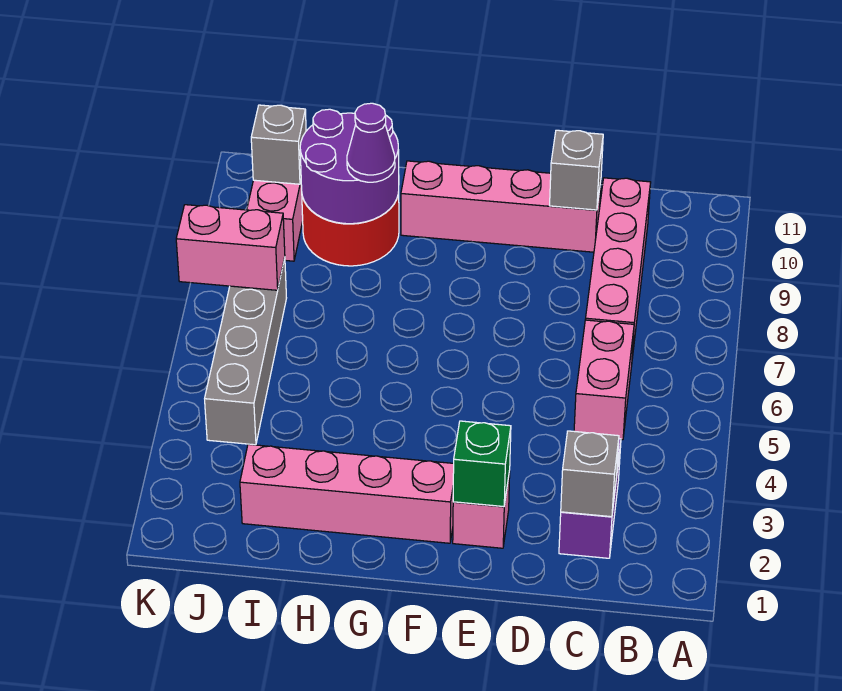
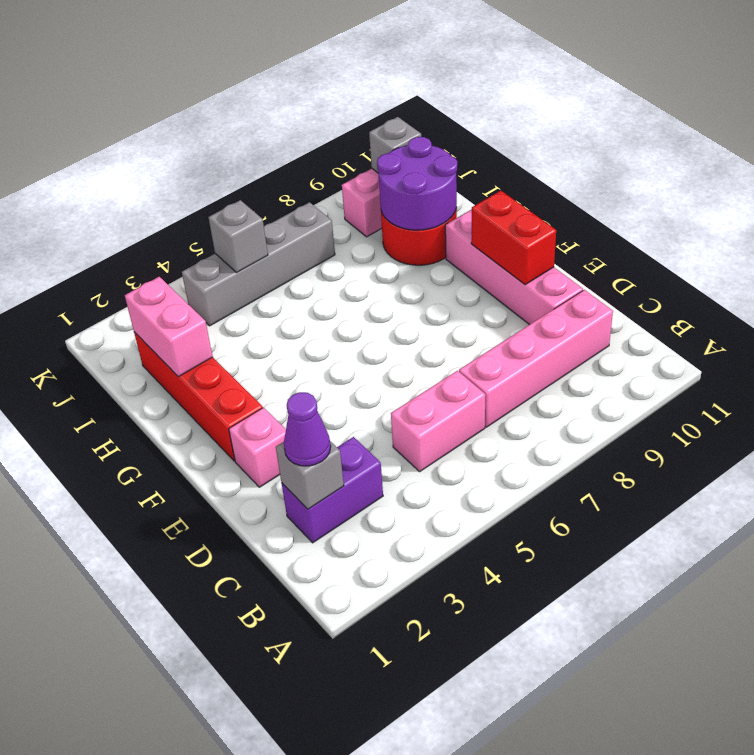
grey brick D10 level 2 -> grey brick J5 level 2
green brick E2 level 2 -> none
none -> red brick E10:F10 level 2
pink brick F2:I2 level 1 -> red brick F2:I2 level 1
purple cone H9 level 3 -> purple cone C2 level 3
pink brick J7:K7 level 2 -> pink brick H2:I2 level 2

